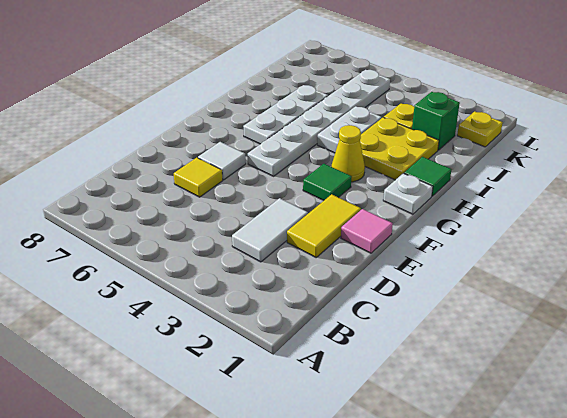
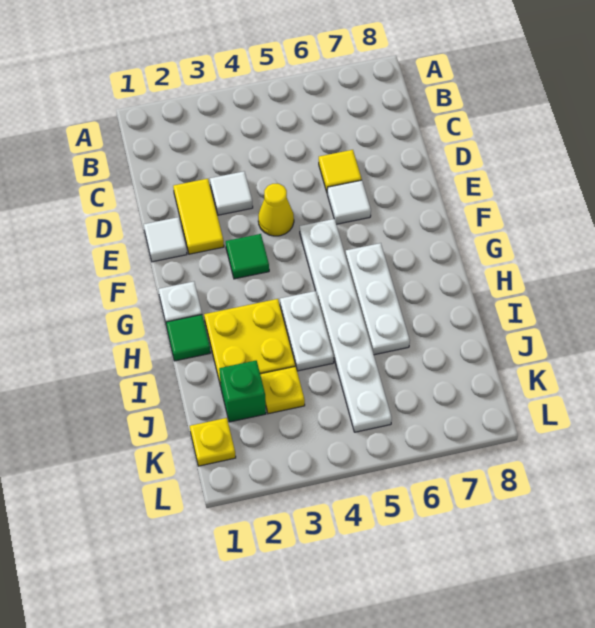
white tile C3:D3 level 1 -> white tile D3 level 1
pink tile E1 level 1 -> white tile E1 level 1
yellow cone G3 level 1 -> yellow cone E4 level 1

